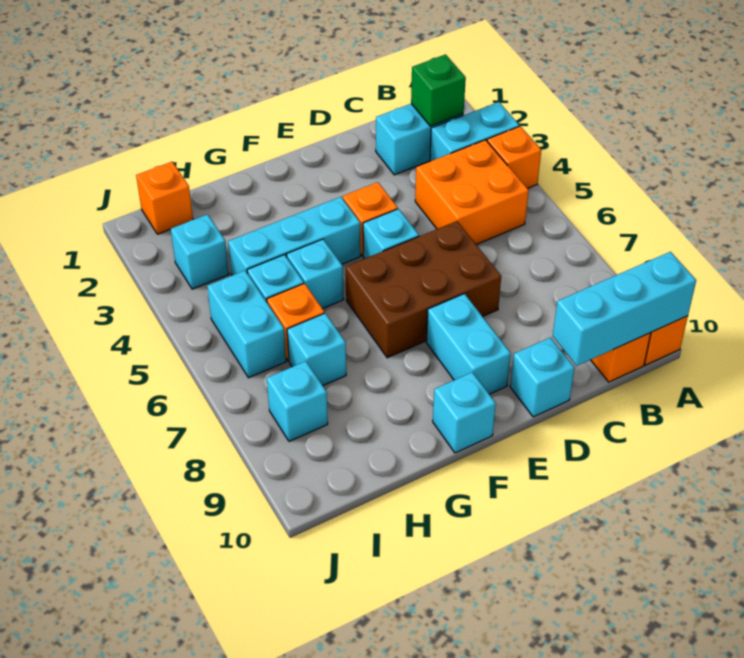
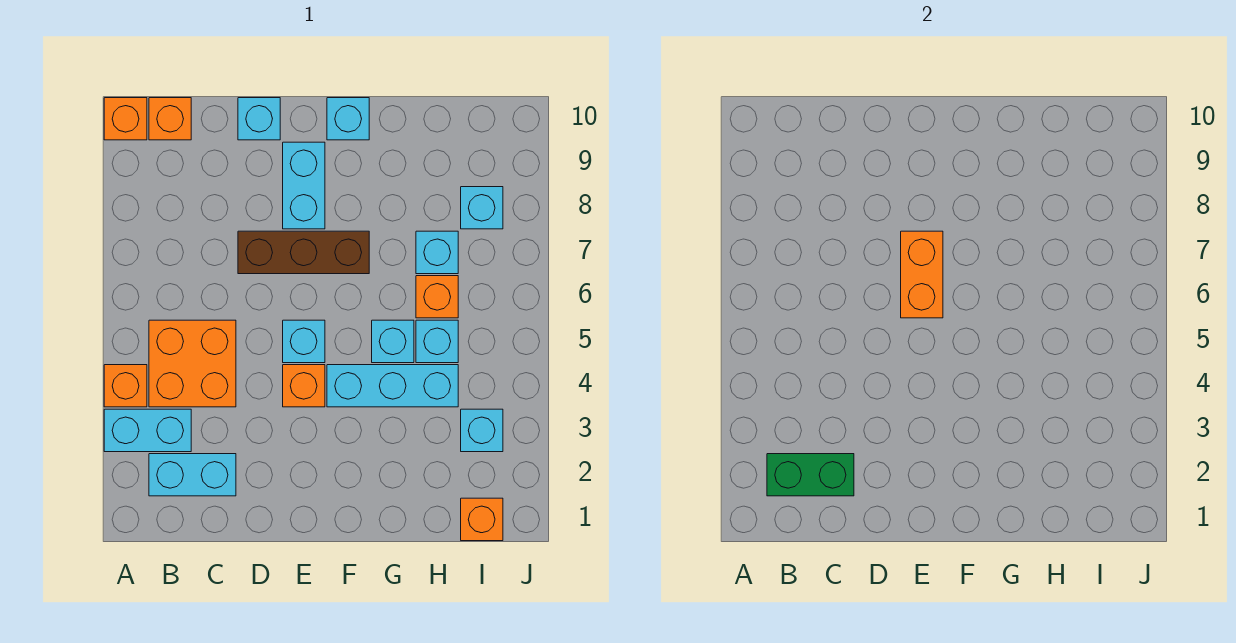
cyan brick A10:C10 level 2 -> none
green brick B2 level 2 -> green brick B2:C2 level 2
brown brick D6:F7 level 1 -> brown brick D7:F7 level 1
none -> orange brick E6:E7 level 2
cyan brick I5:I6 level 1 -> none

